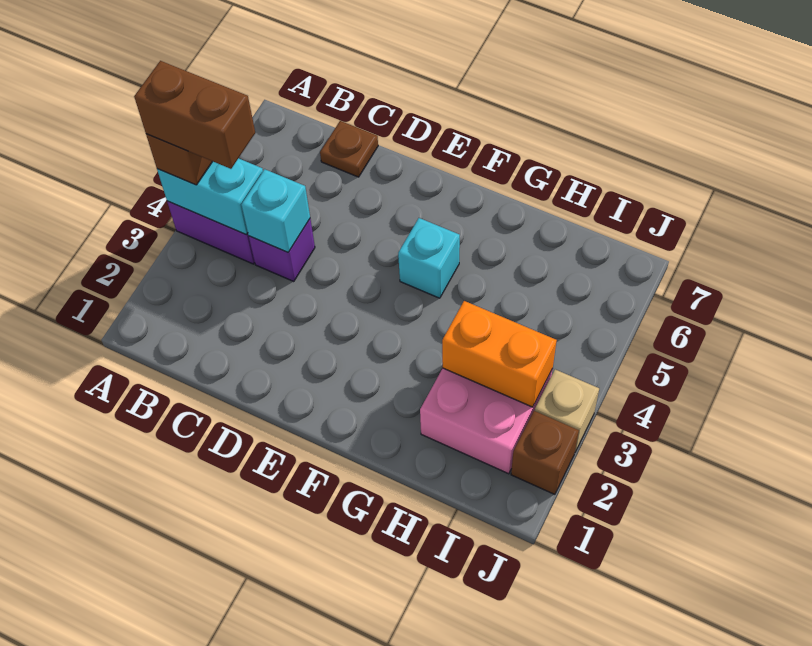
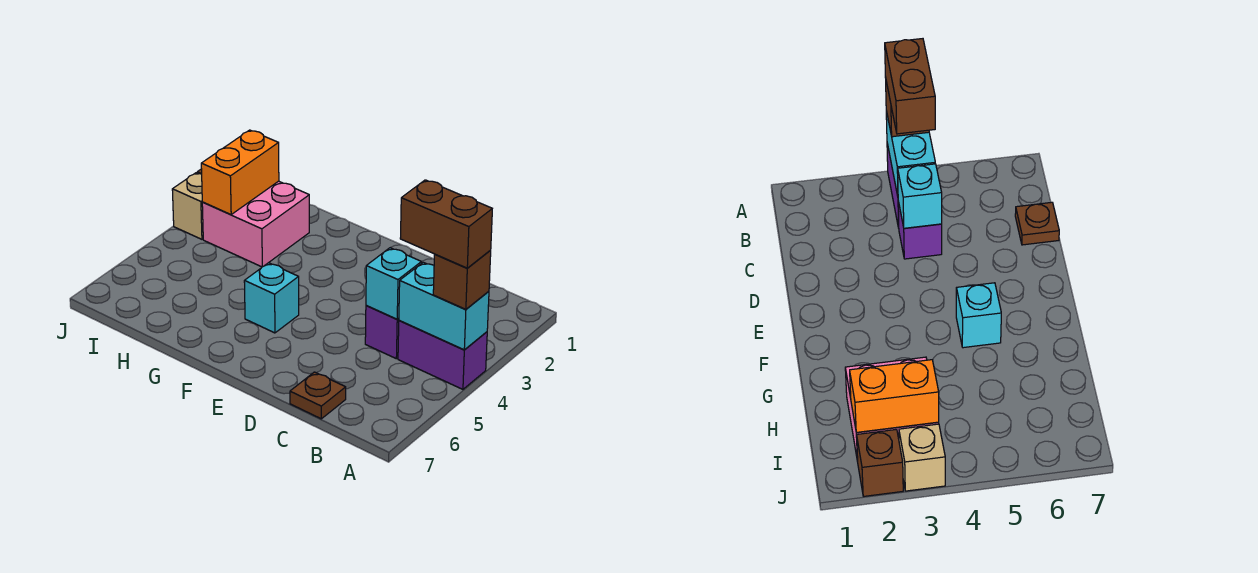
orange brick H3:I3 level 2 -> orange brick I2:I3 level 2

